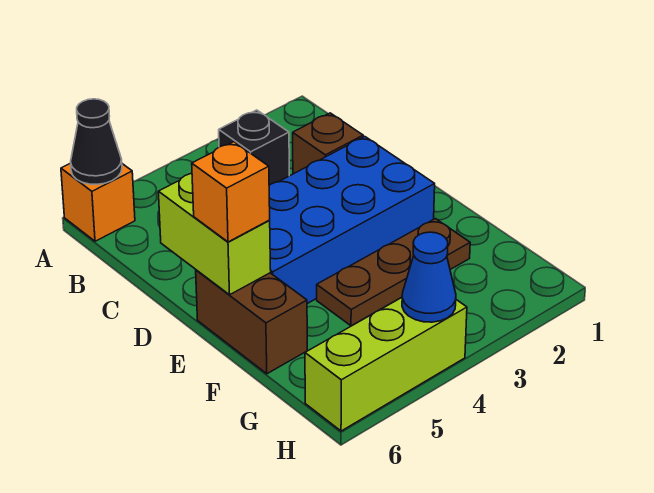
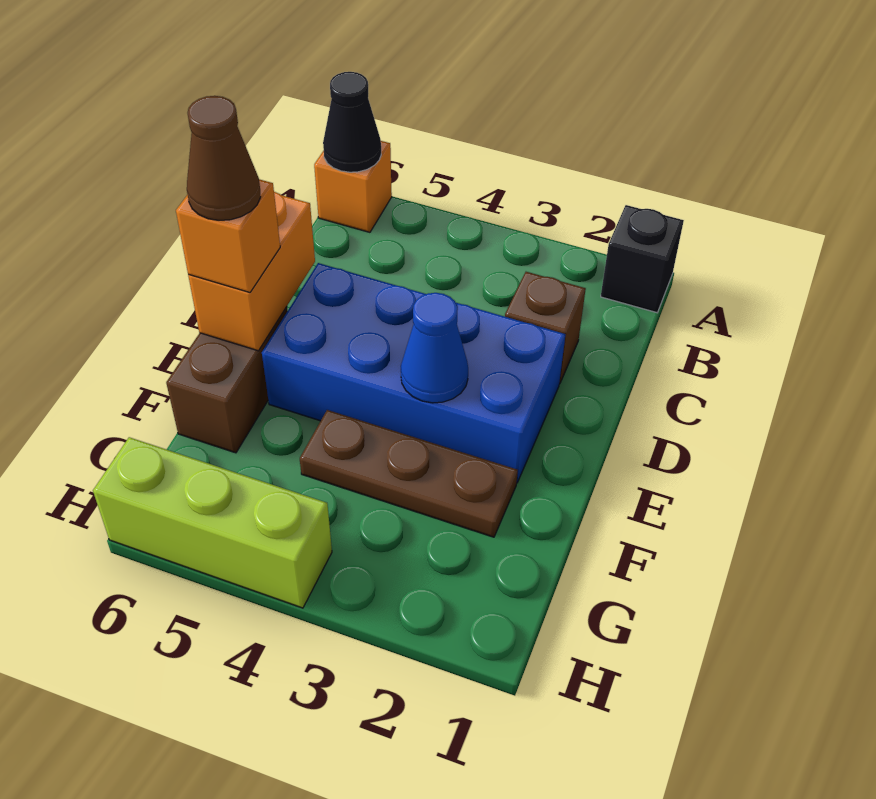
black brick B3 level 1 -> black brick A1 level 1
lime brick D6:E6 level 2 -> orange brick D6:E6 level 2
none -> brown cone E6 level 4
blue cone H4 level 2 -> blue cone E3 level 2

